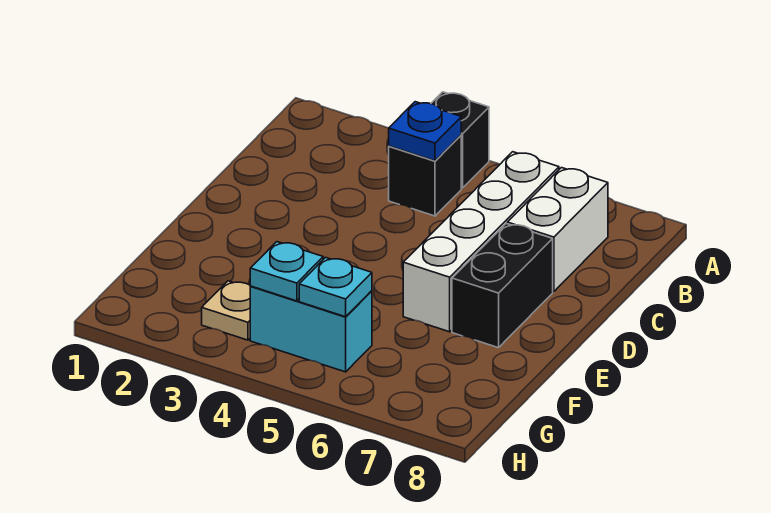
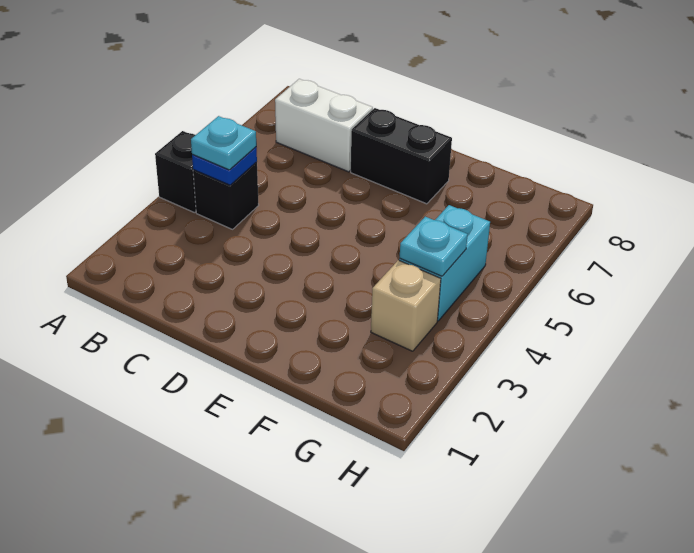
white brick B6:E6 level 1 -> none
tan plate G3 level 1 -> tan brick G3 level 1
cyan plate G5 level 2 -> cyan plate B4 level 3

